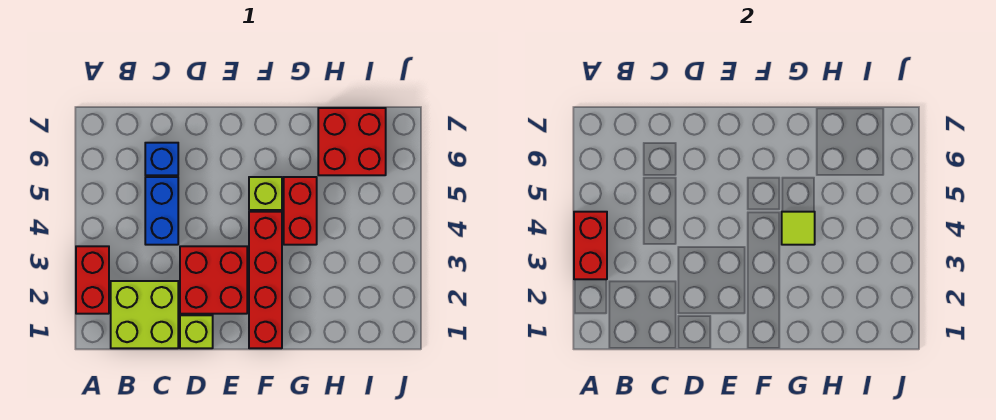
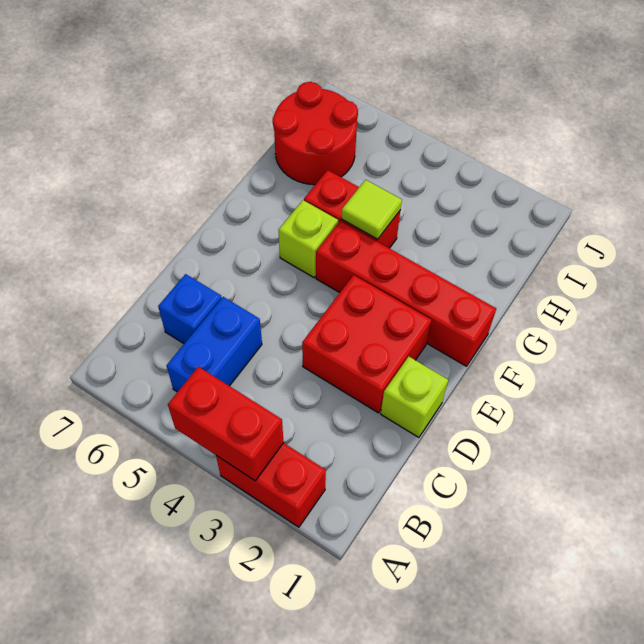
lime brick B1:C2 level 1 -> none
blue brick C4:C5 level 1 -> blue brick B5:C5 level 1
red brick H6:I7 level 1 -> red round brick H6:I7 level 1

